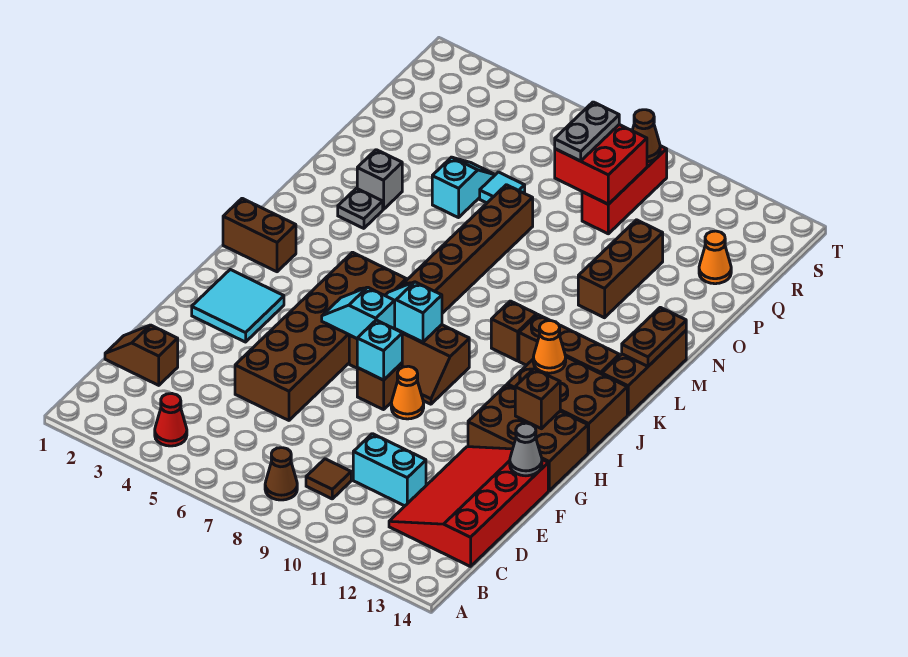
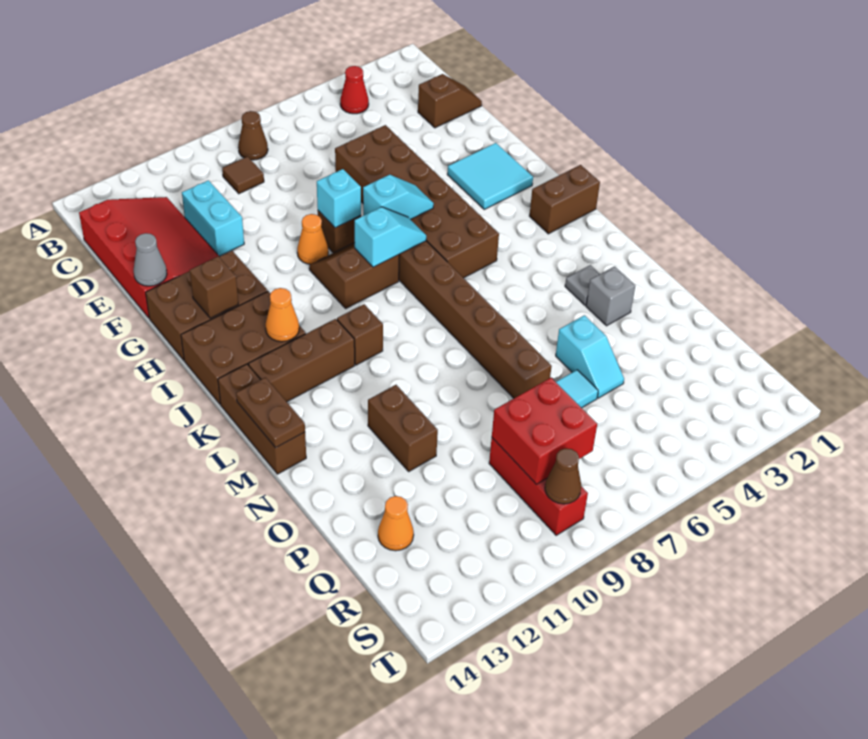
cyan brick D10:D11 level 1 -> cyan brick D11:E11 level 1
brown brick N11:P11 level 1 -> brown brick N11:O11 level 1
grey plate Q8:R8 level 3 -> none

